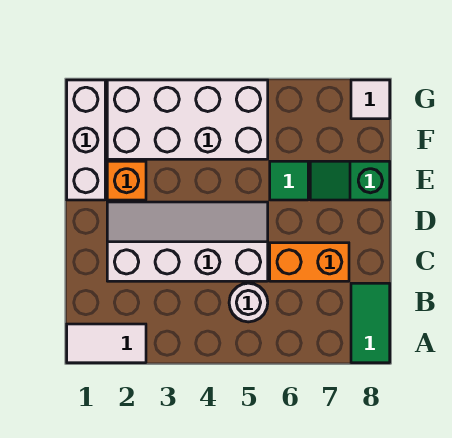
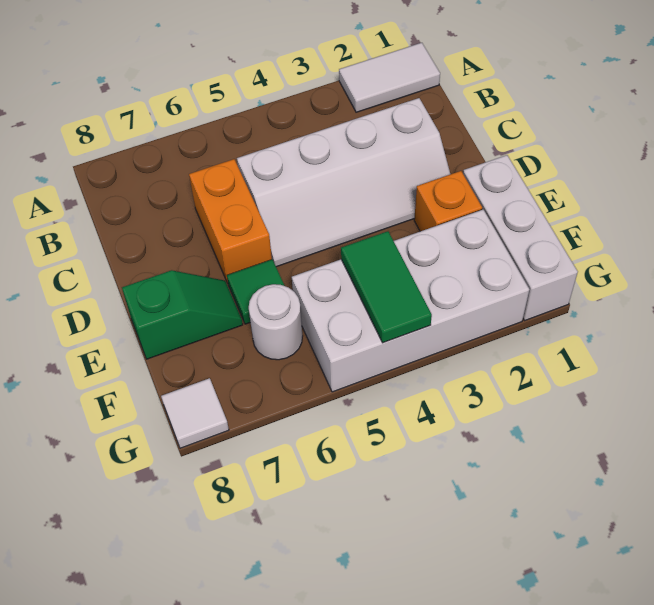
green tile A8:B8 level 1 -> green tile F4:G4 level 2
white round brick B5 level 1 -> white round brick F6 level 1
orange brick C6:C7 level 1 -> orange brick C6:D6 level 1

